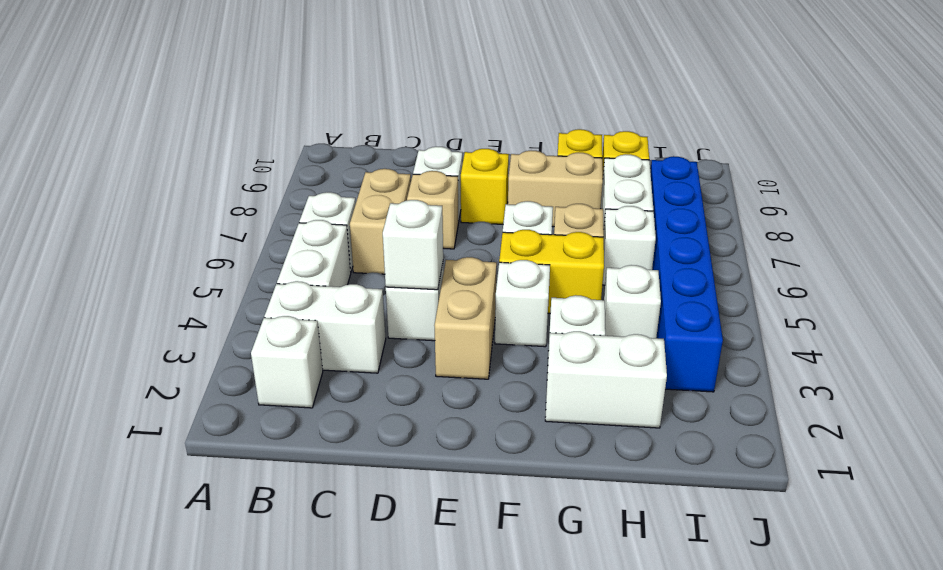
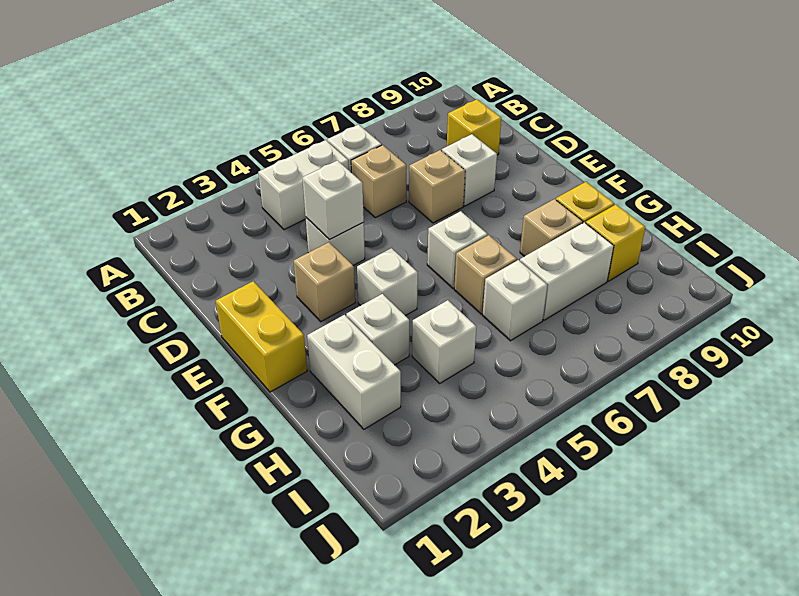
white brick B2 level 1 -> none
white brick B3:C3 level 1 -> none
tan brick C6:C7 level 1 -> tan brick C6 level 1
tan brick E3:E4 level 1 -> tan brick E3 level 1
yellow brick E8 level 1 -> yellow brick C9 level 1
yellow brick F5:G5 level 1 -> yellow brick E1:F1 level 1
tan brick F8:G8 level 1 -> tan brick G8 level 1
blue brick I3:I8 level 1 -> none

